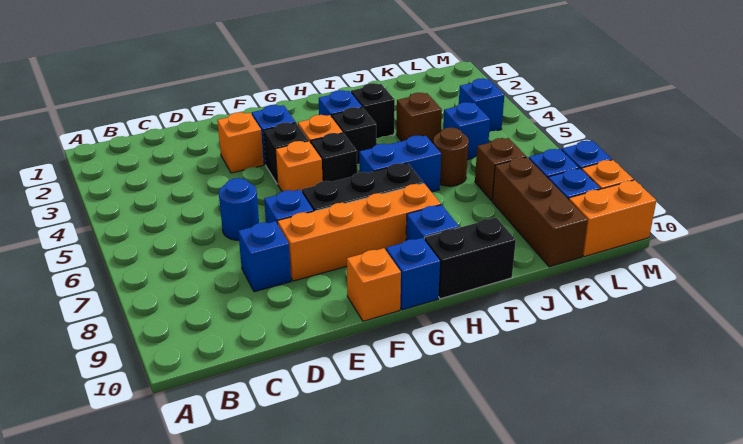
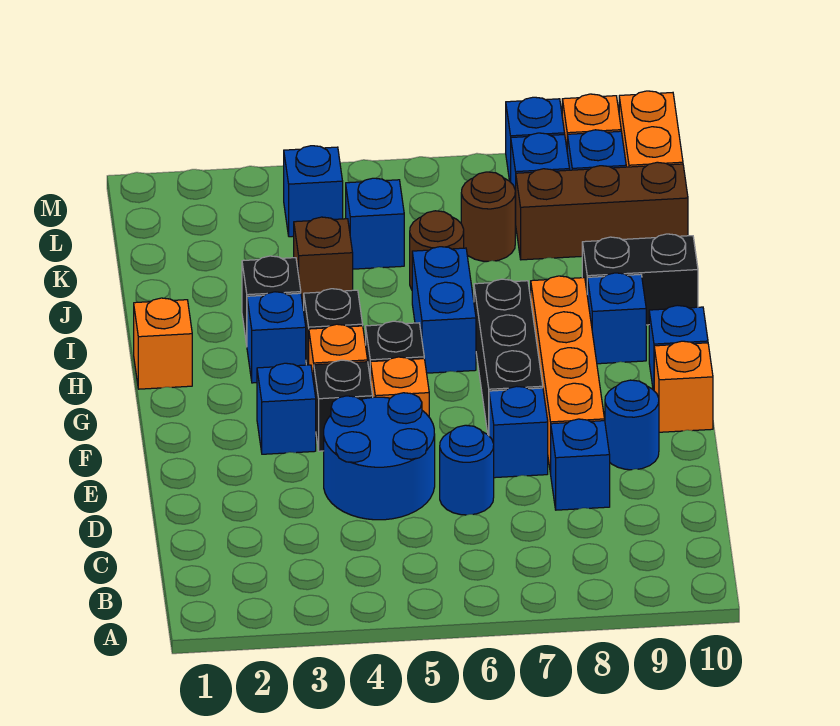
none -> blue round brick D4:E5 level 1
orange brick E3 level 1 -> orange brick H1 level 1
none -> blue round brick E9 level 1
black brick H10:I10 level 1 -> black brick I9:I10 level 1
brown brick K7 level 1 -> brown round brick K7 level 1

